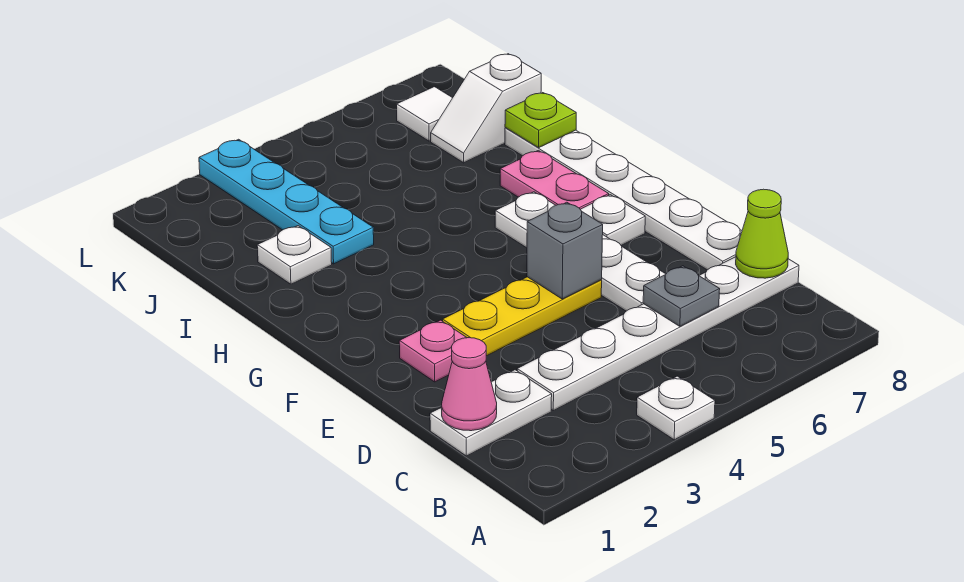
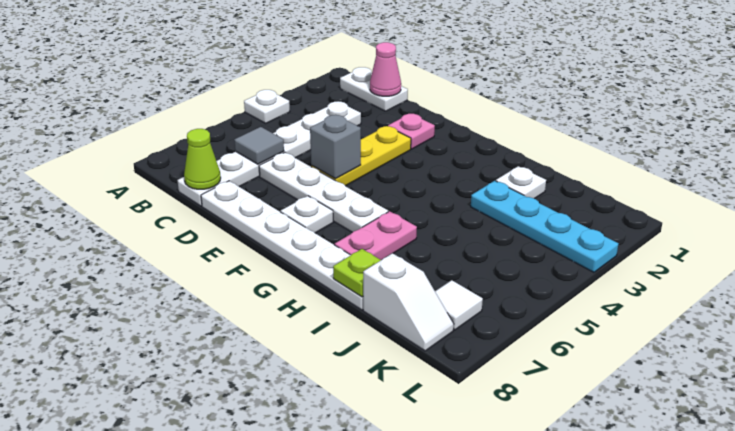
white plate C1:C2 level 1 -> white plate B1:C1 level 1
grey plate C6 level 2 -> grey tile C6 level 2
pink plate G7:H7 level 1 -> pink plate H6:H7 level 1
white slope J7:J8 level 1 top 8 -> white slope J8:K8 level 1 top J

